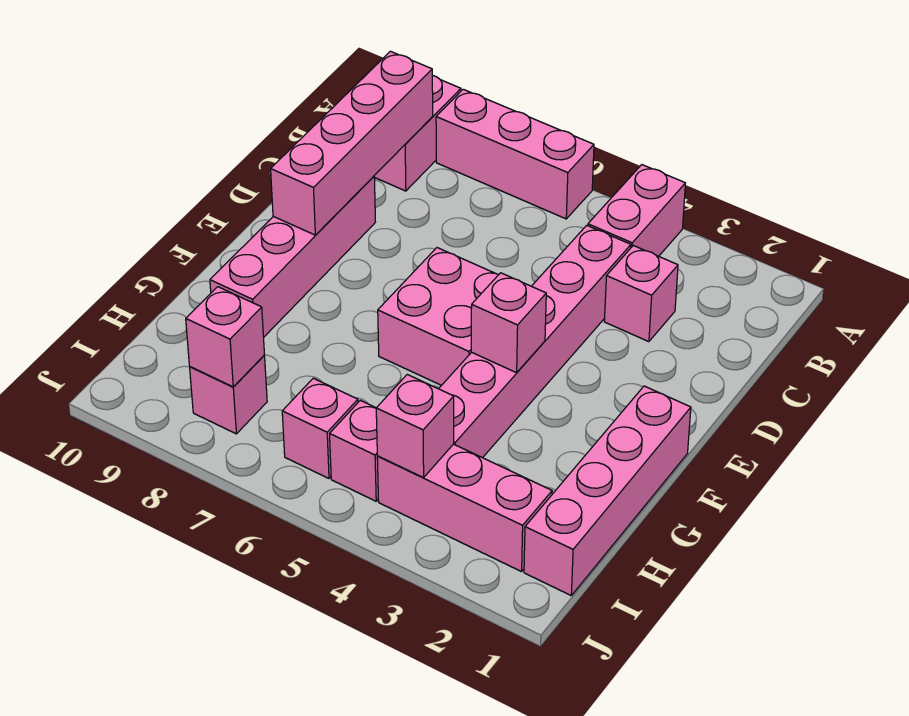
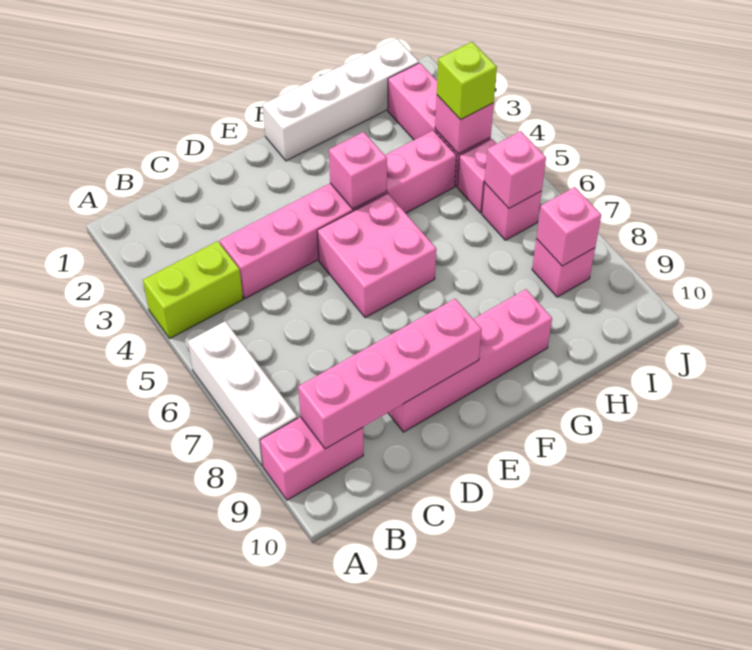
pink brick A4:B4 level 1 -> lime brick A4:B4 level 1
pink brick A6:A8 level 1 -> white brick A6:A8 level 1
pink brick C3 level 1 -> pink brick I6 level 2
pink brick F1:I1 level 1 -> white brick F1:I1 level 1
none -> lime brick I4 level 3

